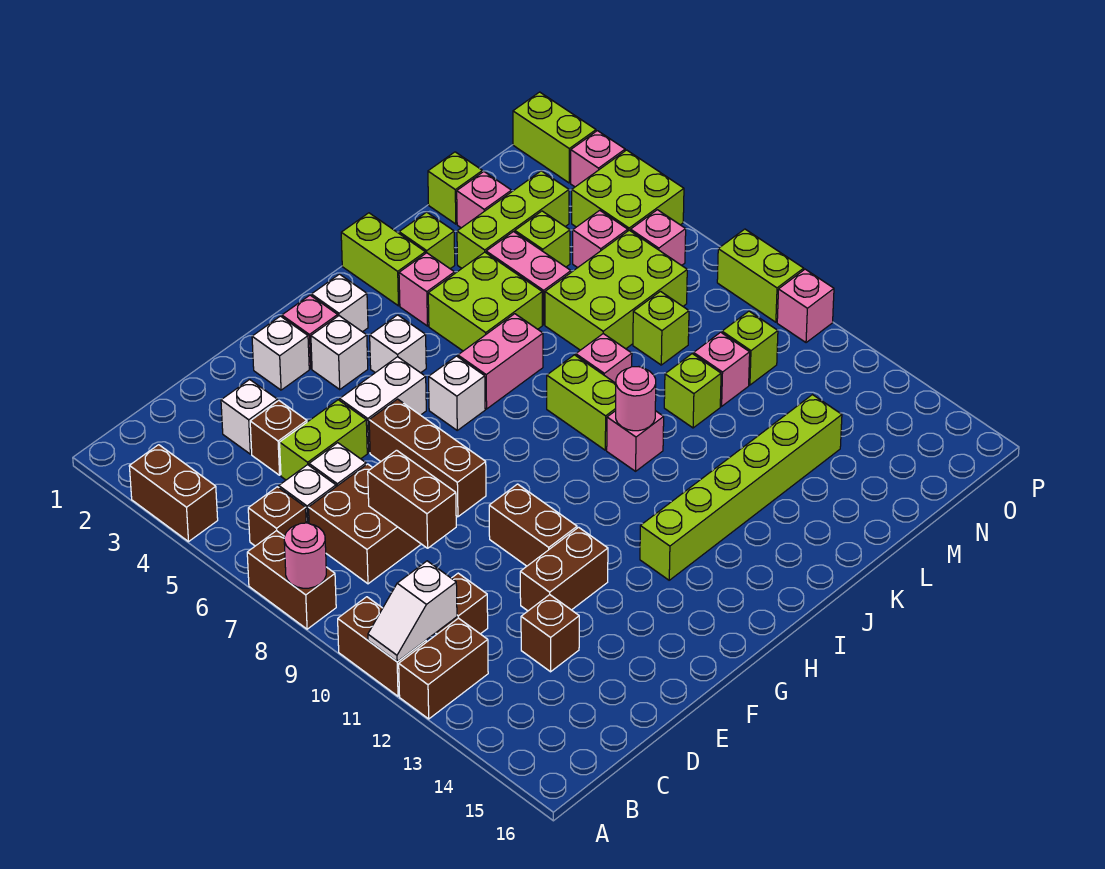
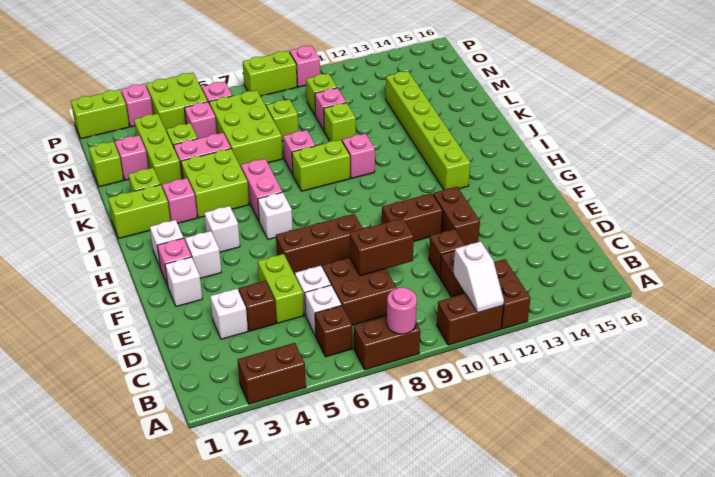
brown brick D13 level 1 -> brown brick D11 level 1
white brick F5:G5 level 1 -> none
pink round brick J10 level 2 -> none

